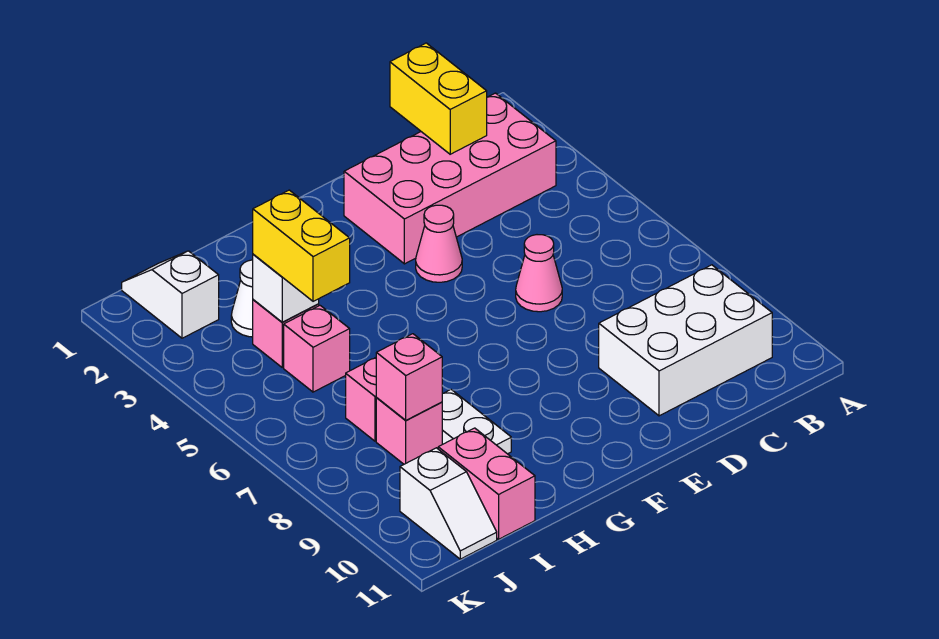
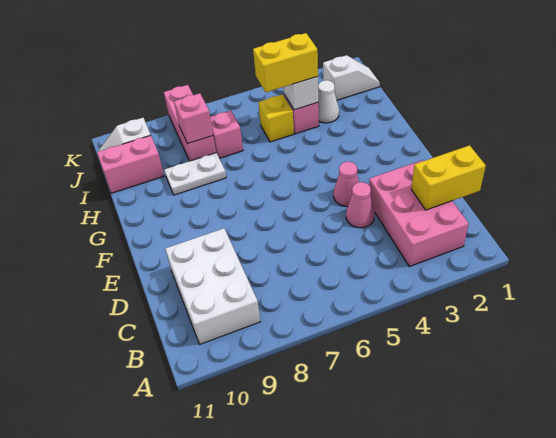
pink brick B2:E3 level 1 -> pink brick B2:D3 level 1
pink cone D6 level 1 -> pink cone D4 level 1
pink brick I5 level 1 -> yellow brick I5 level 1
pink brick I8 level 1 -> pink brick I8:K8 level 1

